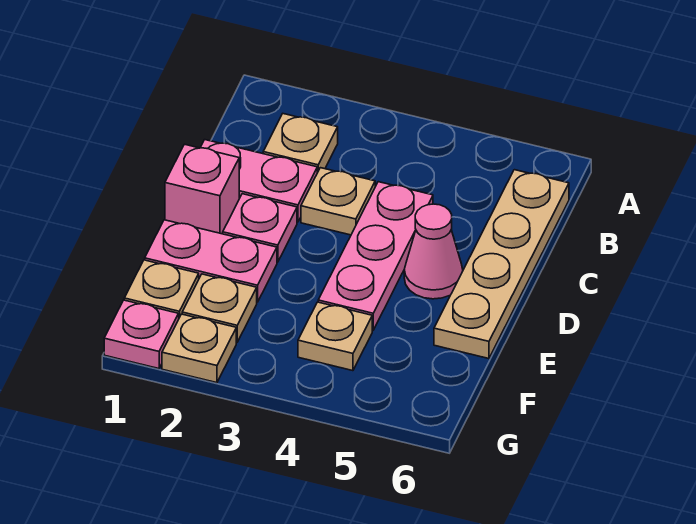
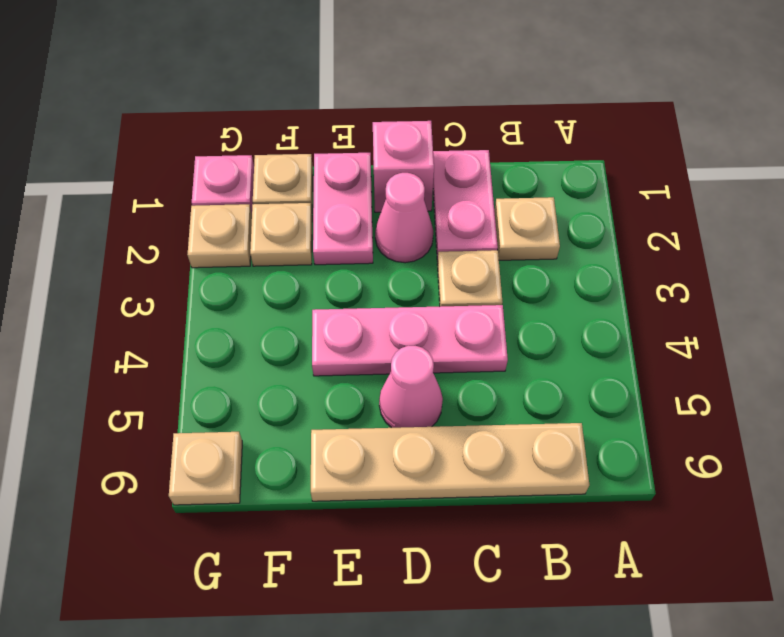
pink plate D2 level 1 -> pink cone D2 level 1
tan plate F4 level 1 -> tan plate G6 level 1

